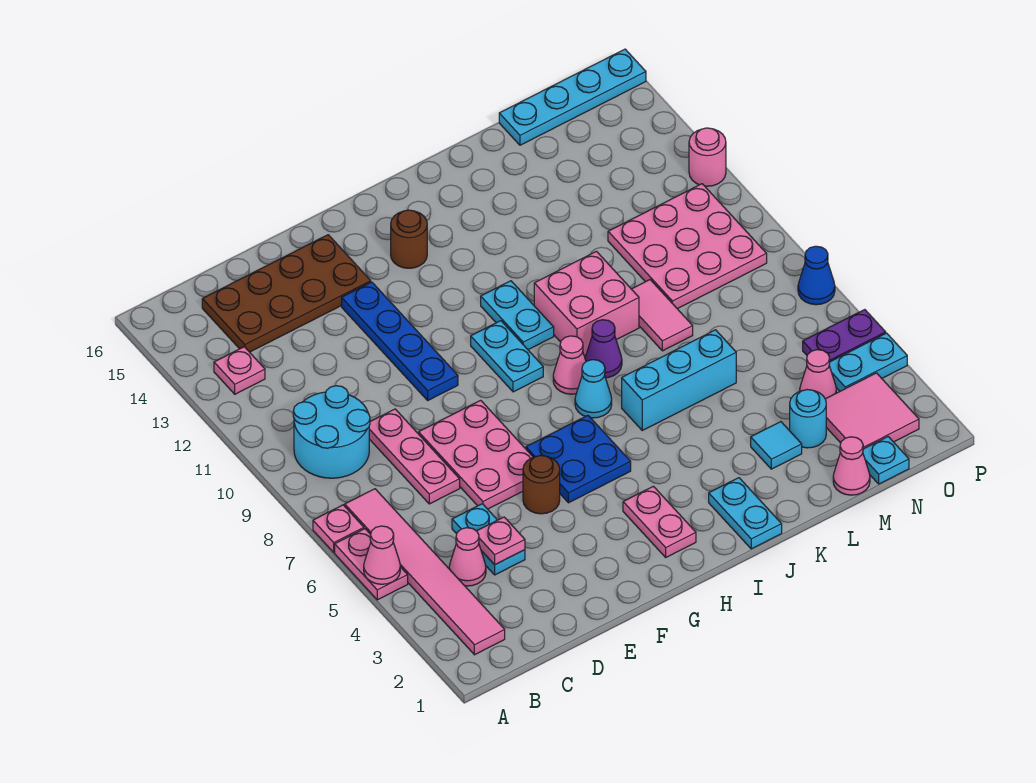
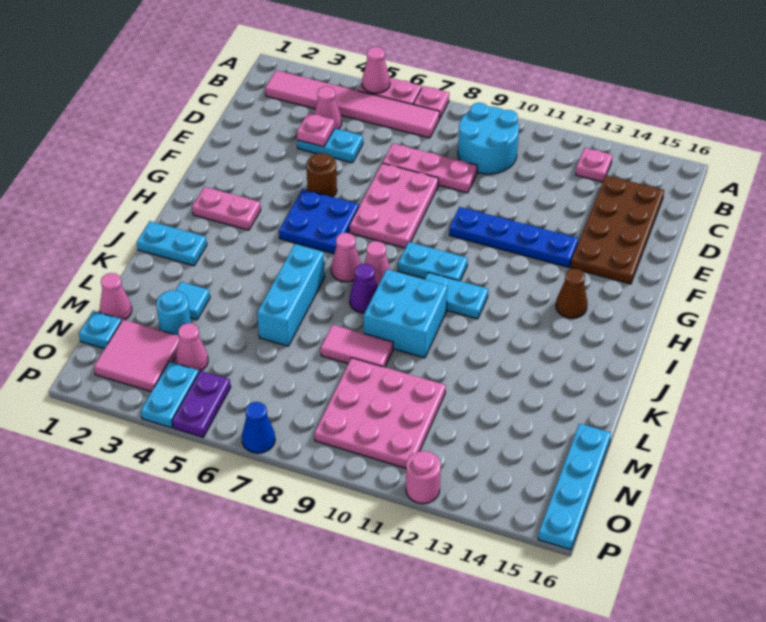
pink plate E6:F8 level 1 -> pink plate E7:G8 level 1
brown round brick H14 level 1 -> brown cone H14 level 1
cyan cone I7 level 1 -> pink cone I7 level 1
pink brick J9:K10 level 1 -> cyan brick J9:K10 level 1

